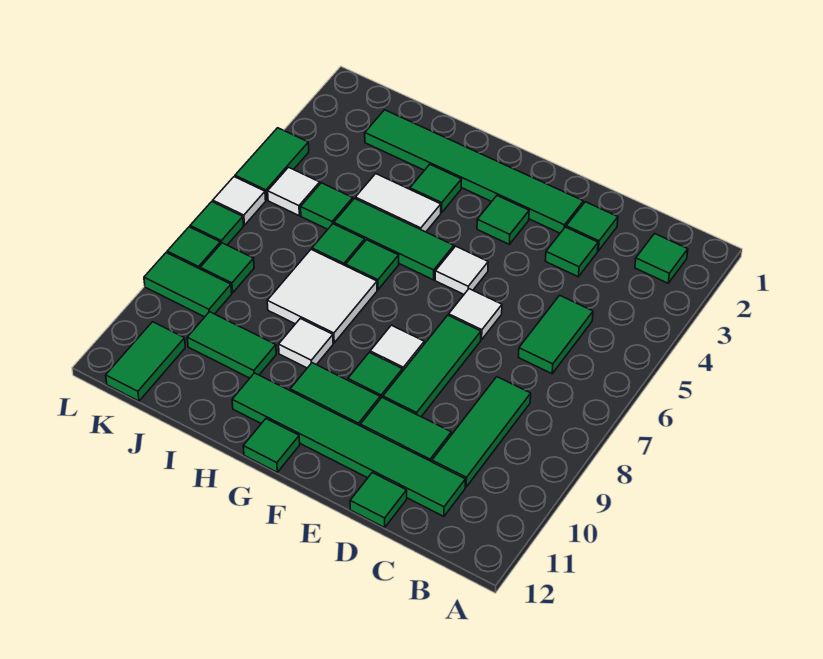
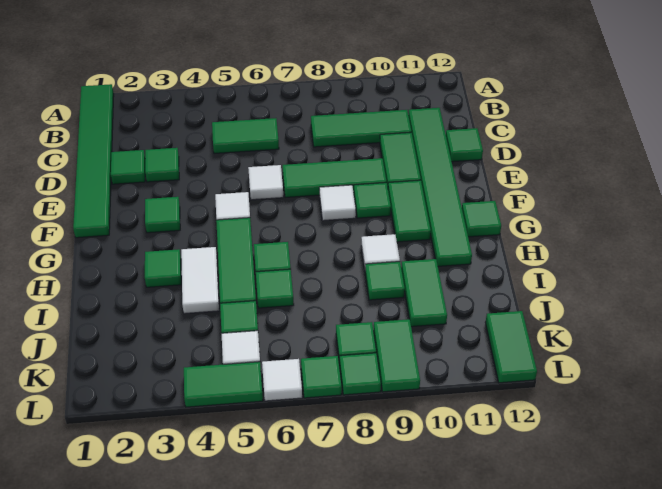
green tile B2 level 1 -> green tile I9 level 1
green tile E2:J2 level 1 -> green tile A1:F1 level 1
white tile H7:I8 level 1 -> none
green tile K11:K12 level 1 -> green tile K12:L12 level 1

